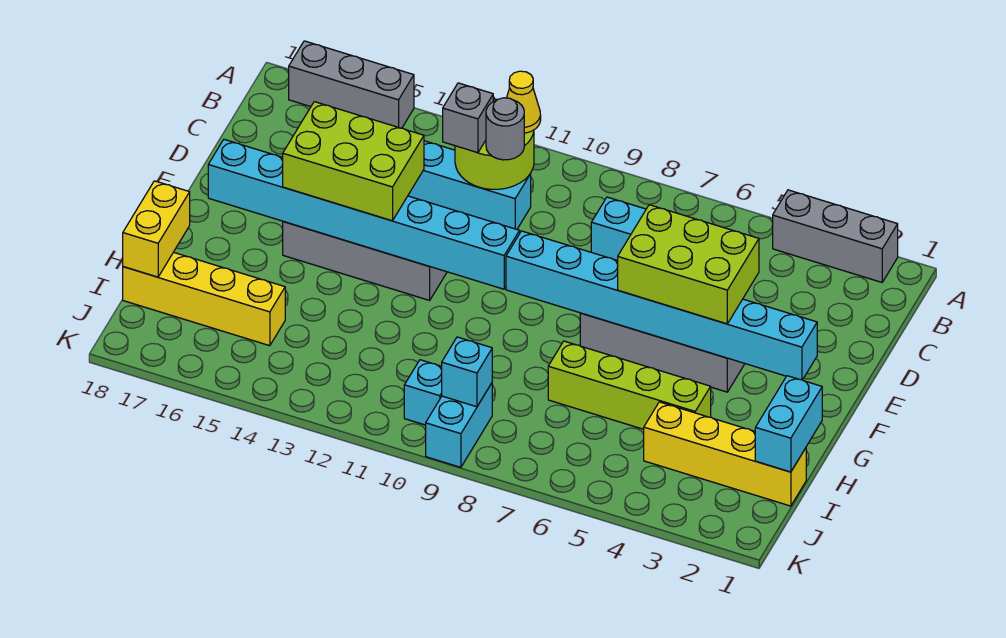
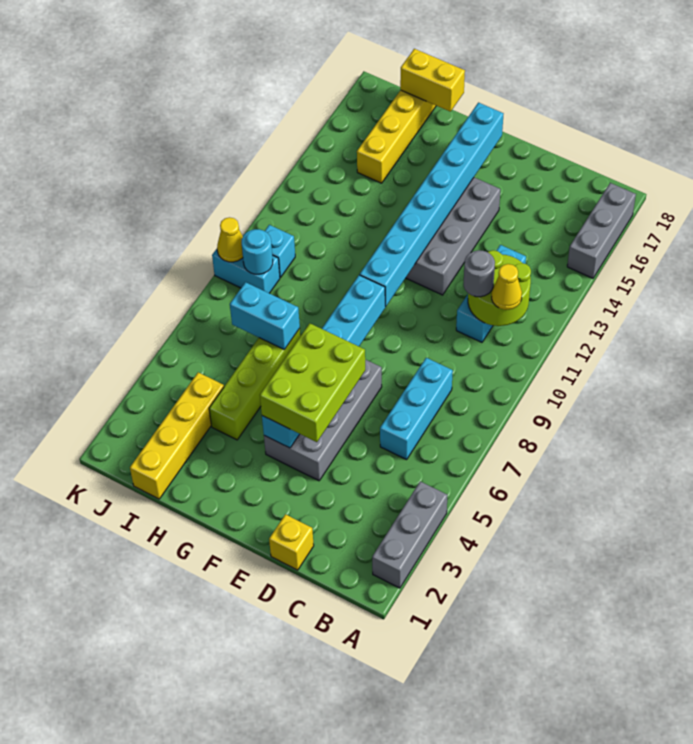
grey brick C12 level 3 -> none
none -> yellow brick D1 level 1
lime brick E13:F15 level 3 -> none
cyan brick F2:F9 level 2 -> cyan brick F4:F9 level 2
cyan brick H1:I1 level 2 -> cyan brick H7:I7 level 2
cyan brick J9 level 2 -> cyan round brick J9 level 2
none -> yellow cone K9 level 2

